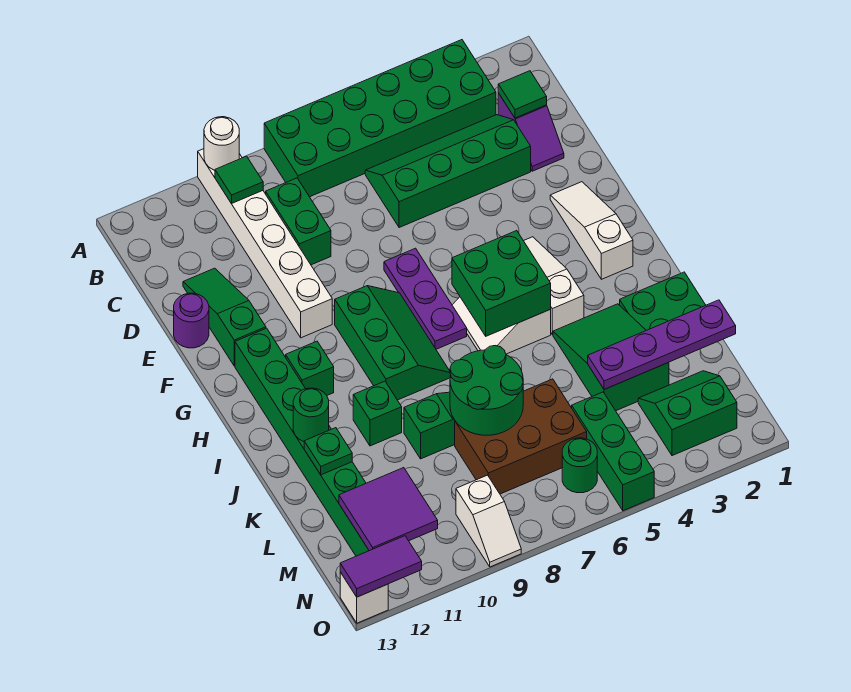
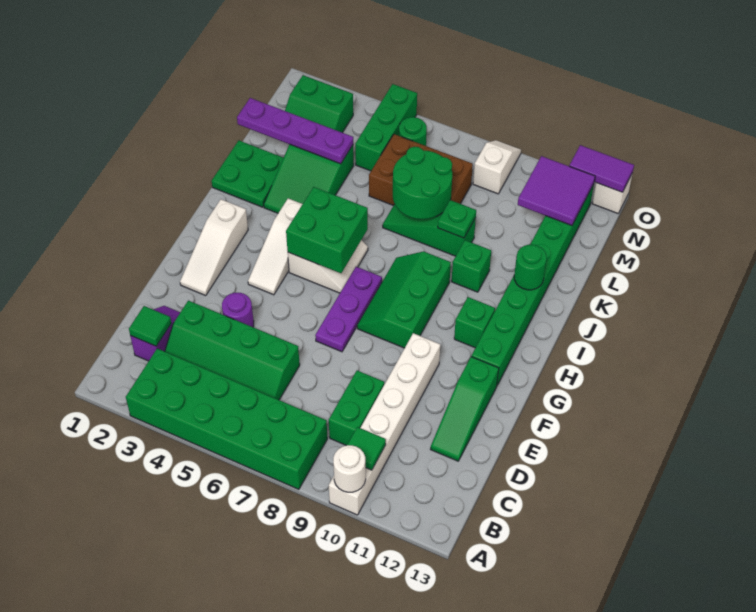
purple round brick E13 level 1 -> purple round brick E4 level 1
green plate K12 level 2 -> green plate K9 level 2

